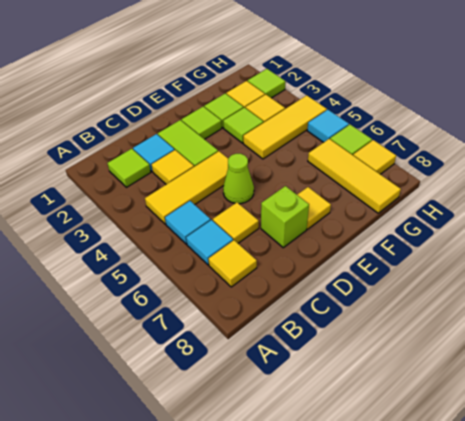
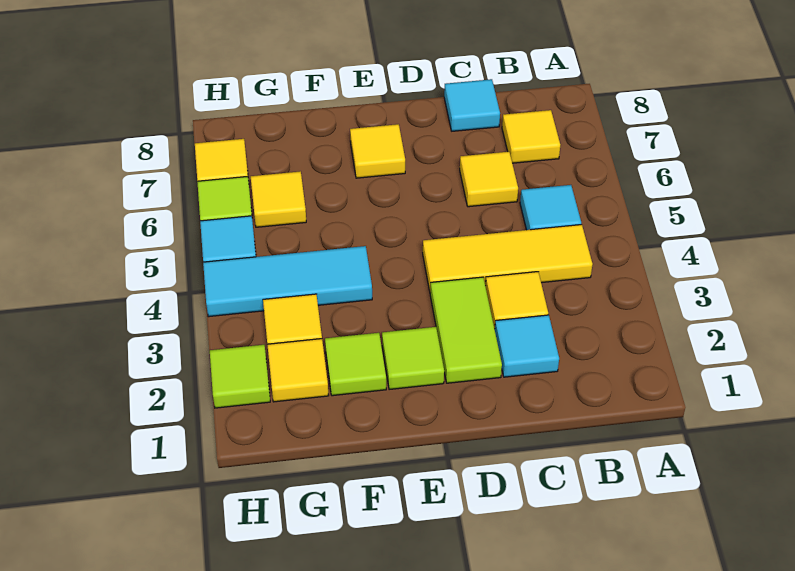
lime tile B2 level 1 -> none
cyan tile B6 level 1 -> cyan tile C8 level 1
lime cone D5 level 1 -> none
lime brick D7 level 1 -> none
lime tile F3 level 1 -> none
yellow tile F4:H4 level 1 -> cyan tile F4:H4 level 1
yellow tile G6:G8 level 1 -> yellow tile G6 level 1

